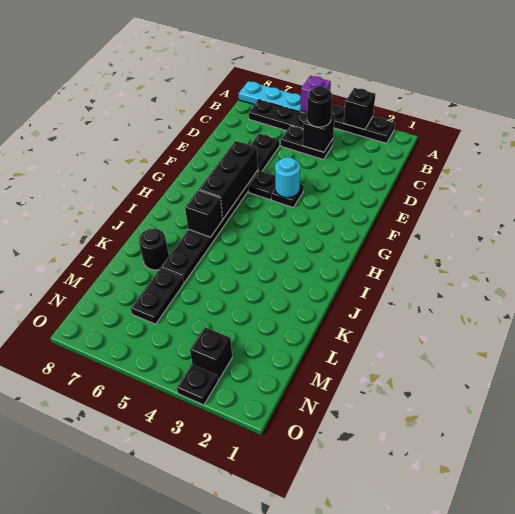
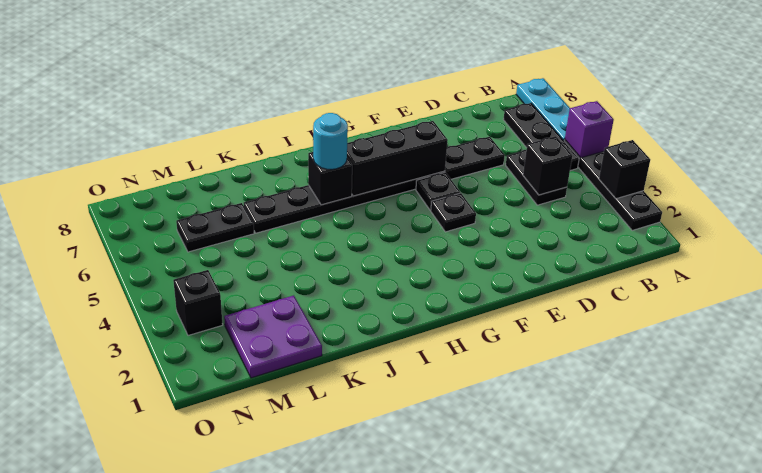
black round brick C4 level 3 -> none
cyan round brick F4 level 2 -> cyan round brick I6 level 3
black round brick K7 level 1 -> none
none -> purple plate L1:M2 level 1
black plate O3 level 1 -> none

